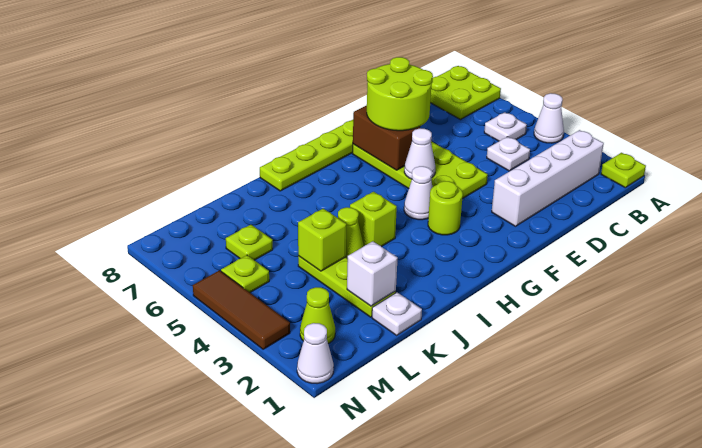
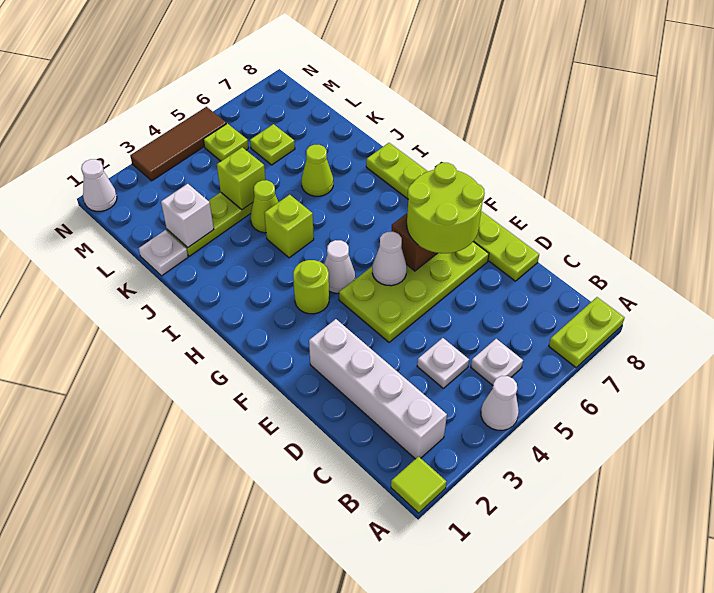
lime plate A1 level 1 -> lime tile A1 level 1
lime plate A7:B8 level 1 -> lime plate A7:A8 level 1
lime cone M2 level 1 -> lime cone J6 level 1

